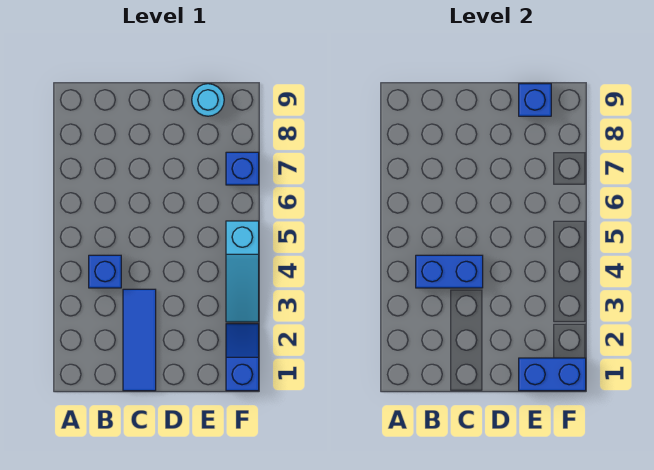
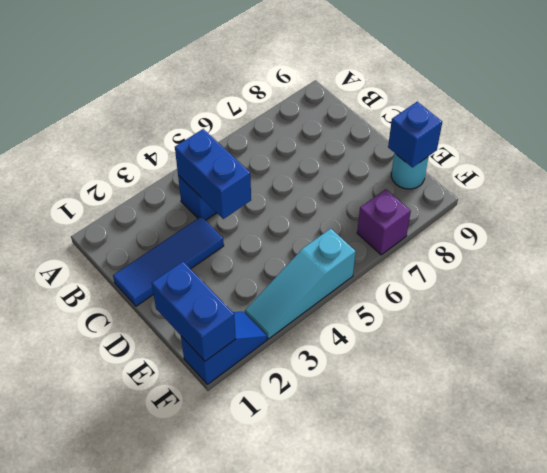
blue brick F7 level 1 -> purple brick F7 level 1

